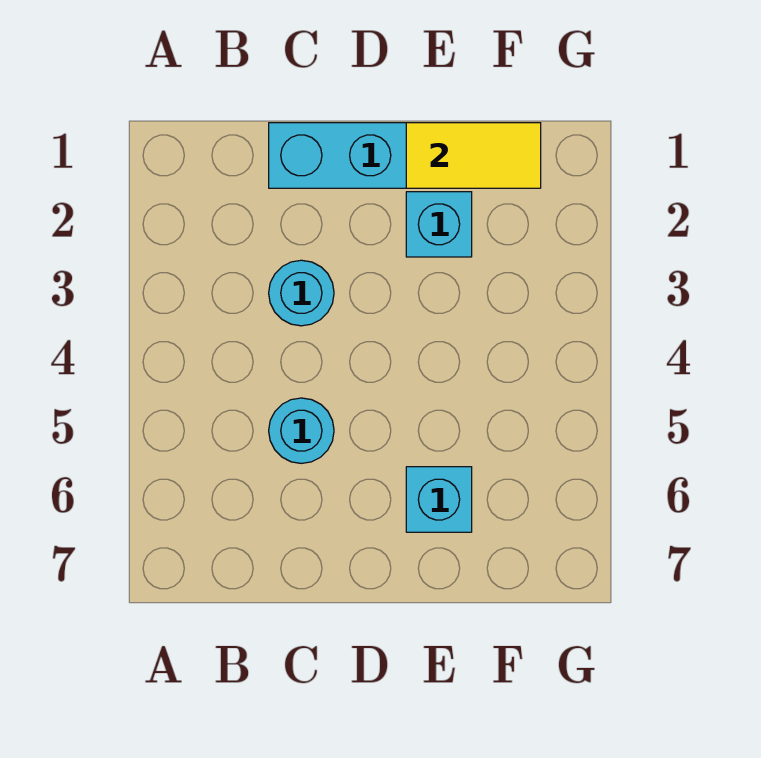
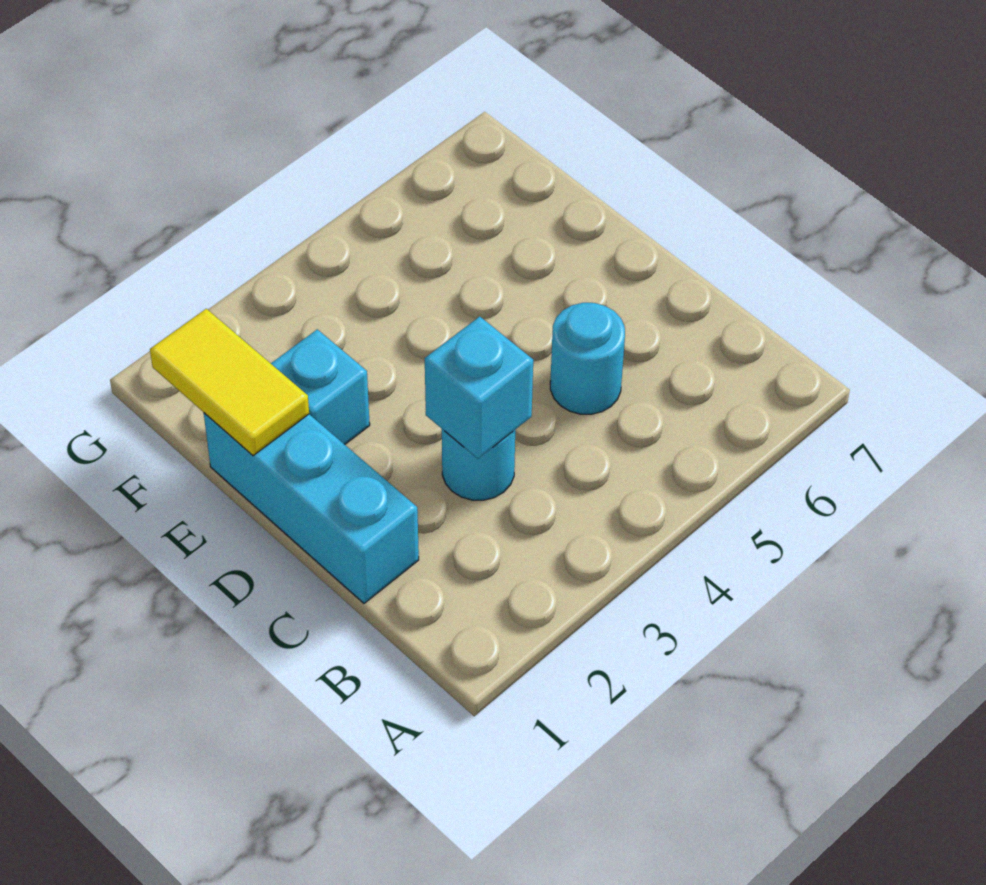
cyan brick E6 level 1 -> cyan brick C3 level 2

